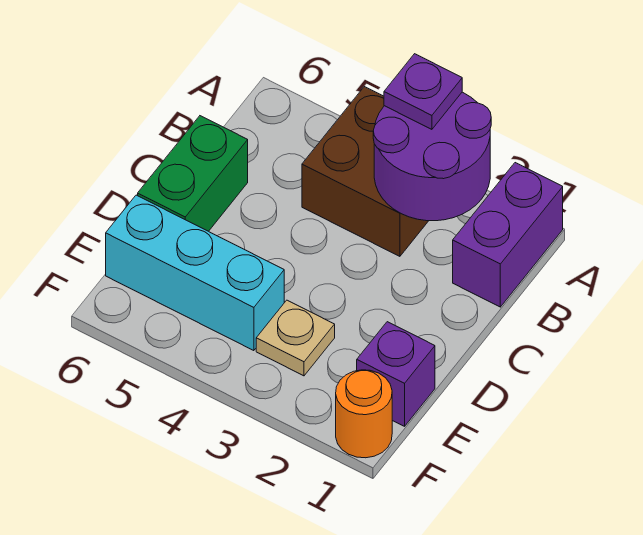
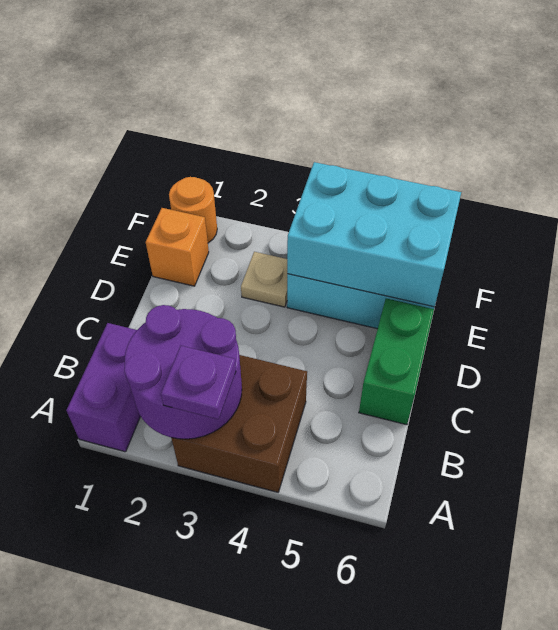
purple brick E1 level 1 -> orange brick E1 level 1
none -> cyan brick E4:F6 level 2

